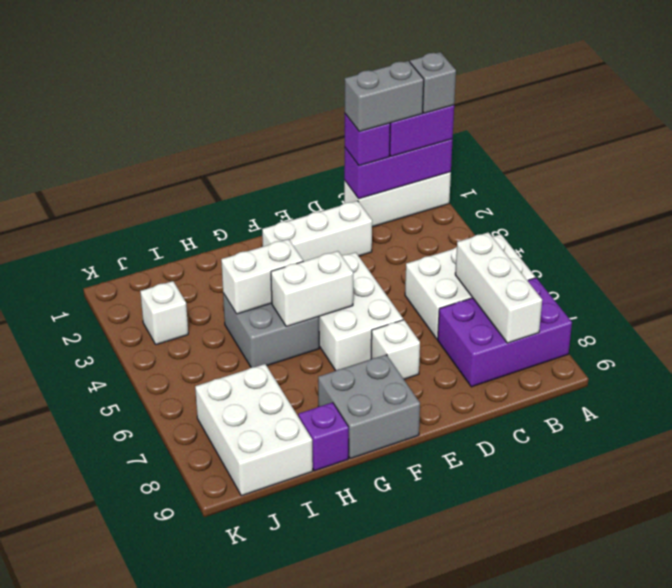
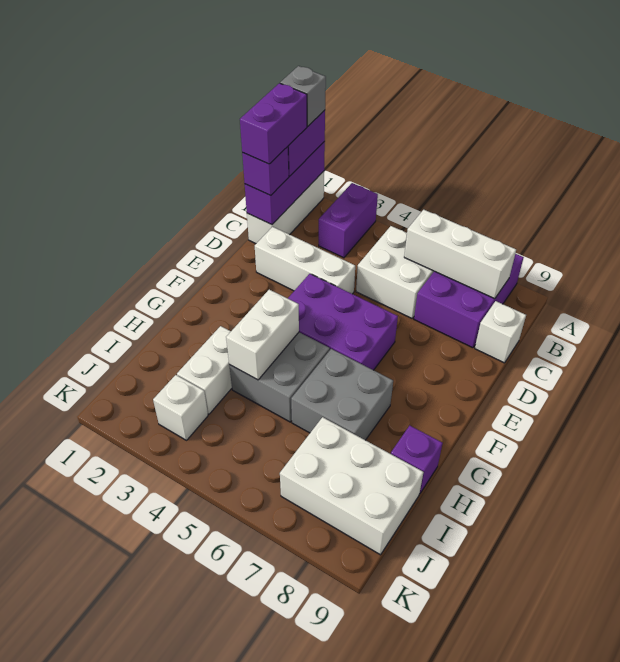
none -> purple brick A3:B3 level 1
white brick A5:C6 level 1 -> white brick B5:C6 level 1
grey brick B1:C1 level 4 -> purple brick B1:C1 level 4
white brick D2:F2 level 1 -> white brick D2:D4 level 1
white brick E4:F6 level 1 -> purple brick E4:F6 level 1
white brick E7 level 1 -> white brick C9 level 1
white brick F5:G5 level 2 -> white brick H3:I3 level 1
grey brick F8:G9 level 1 -> grey brick G6:H7 level 1

